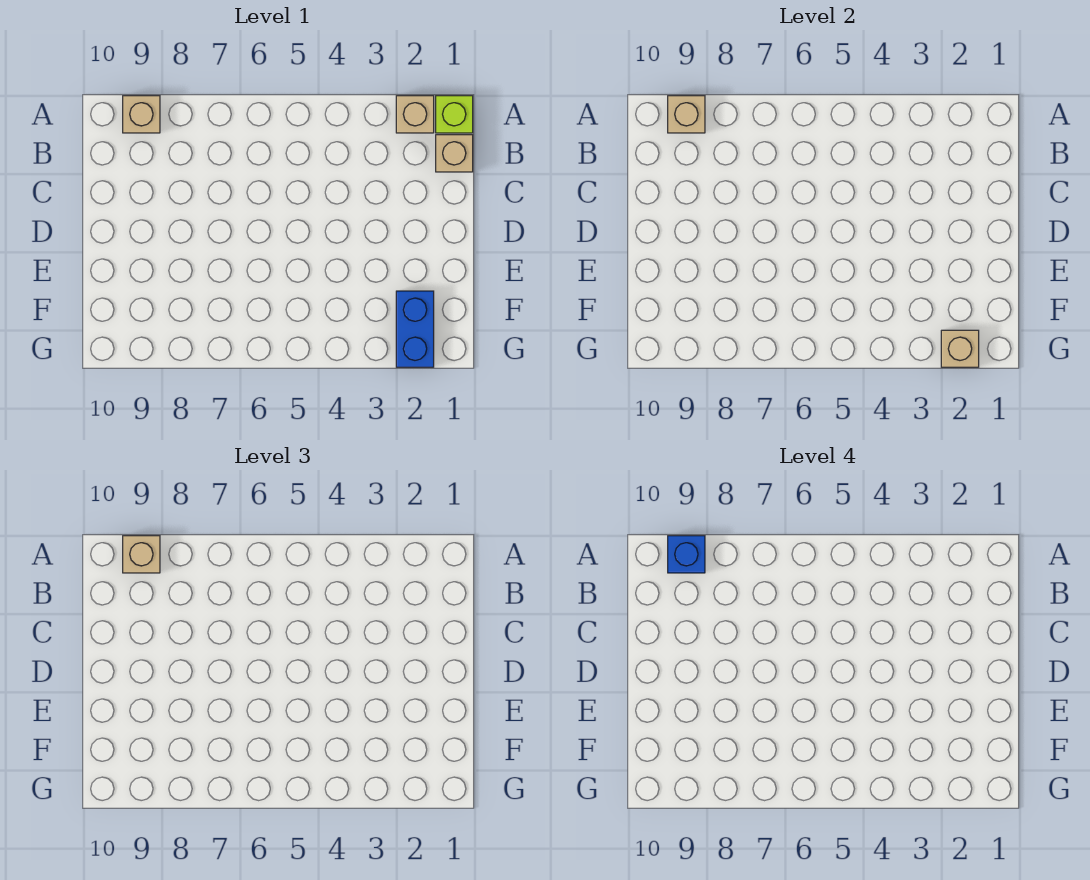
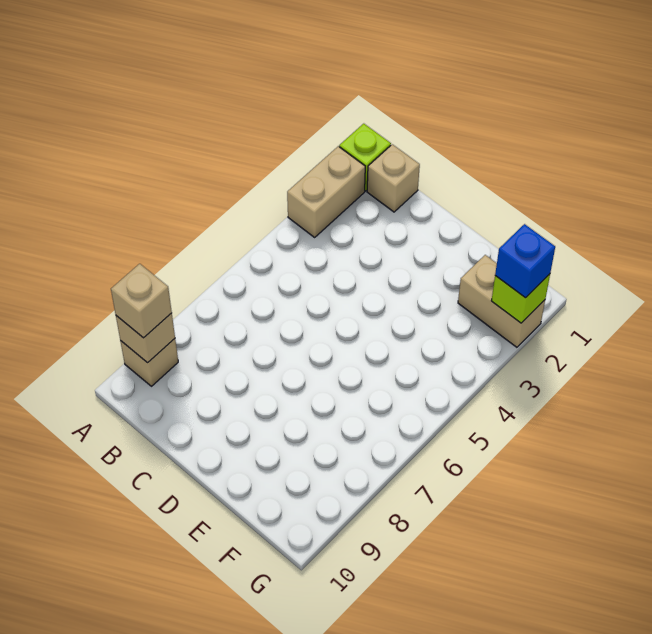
tan brick A2 level 1 -> tan brick A2:A3 level 1
blue brick A9 level 4 -> blue brick G2 level 3
blue brick F2:G2 level 1 -> tan brick F2:G2 level 1
tan brick G2 level 2 -> lime brick G2 level 2

